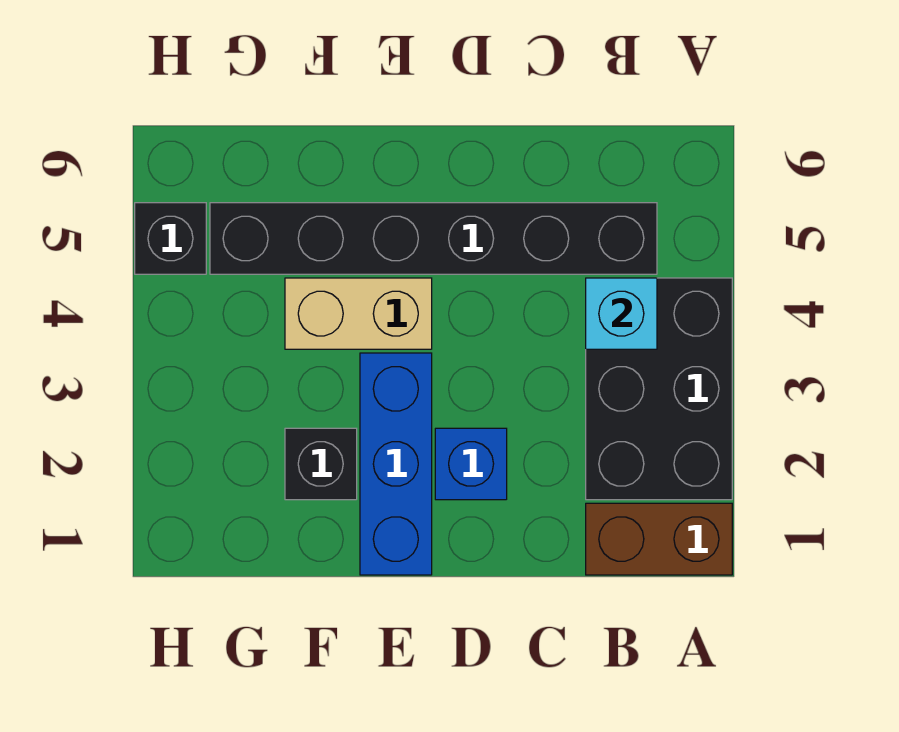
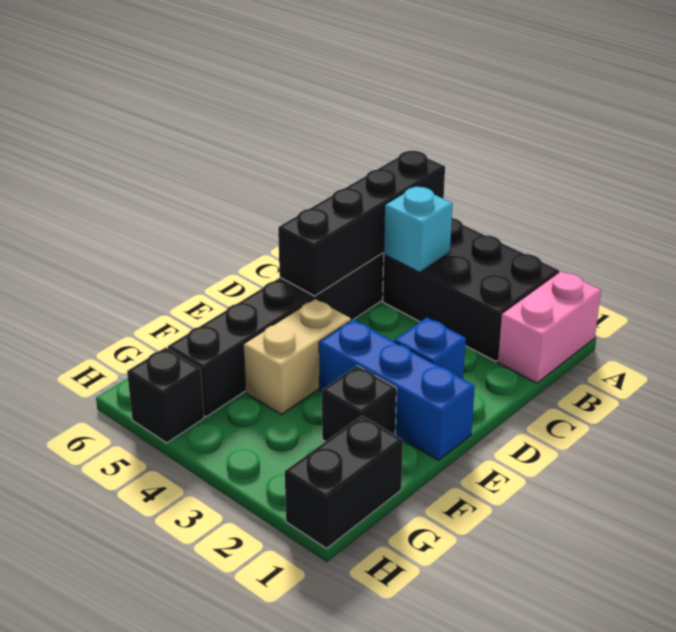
brown brick A1:B1 level 1 -> pink brick A1:B1 level 1
none -> black brick A5:D5 level 2
none -> black brick G1:H1 level 1

